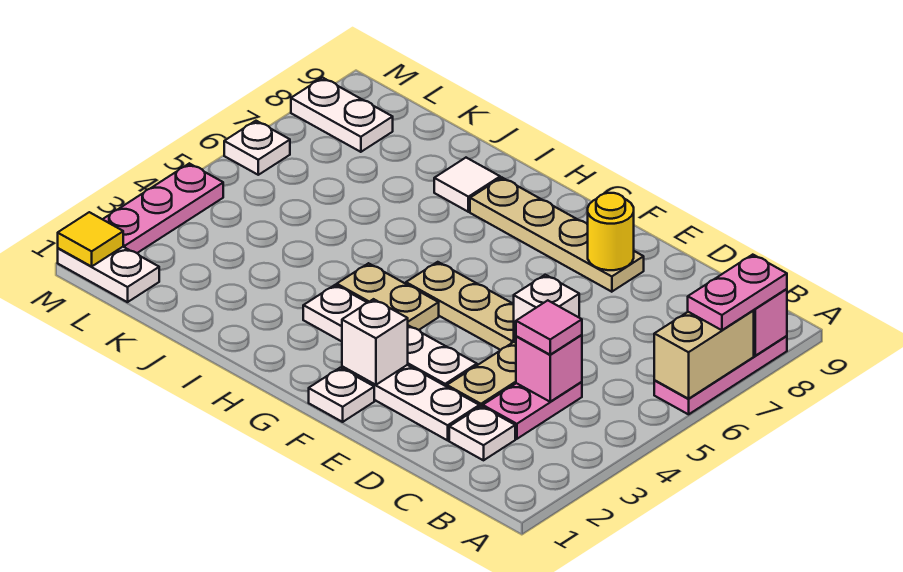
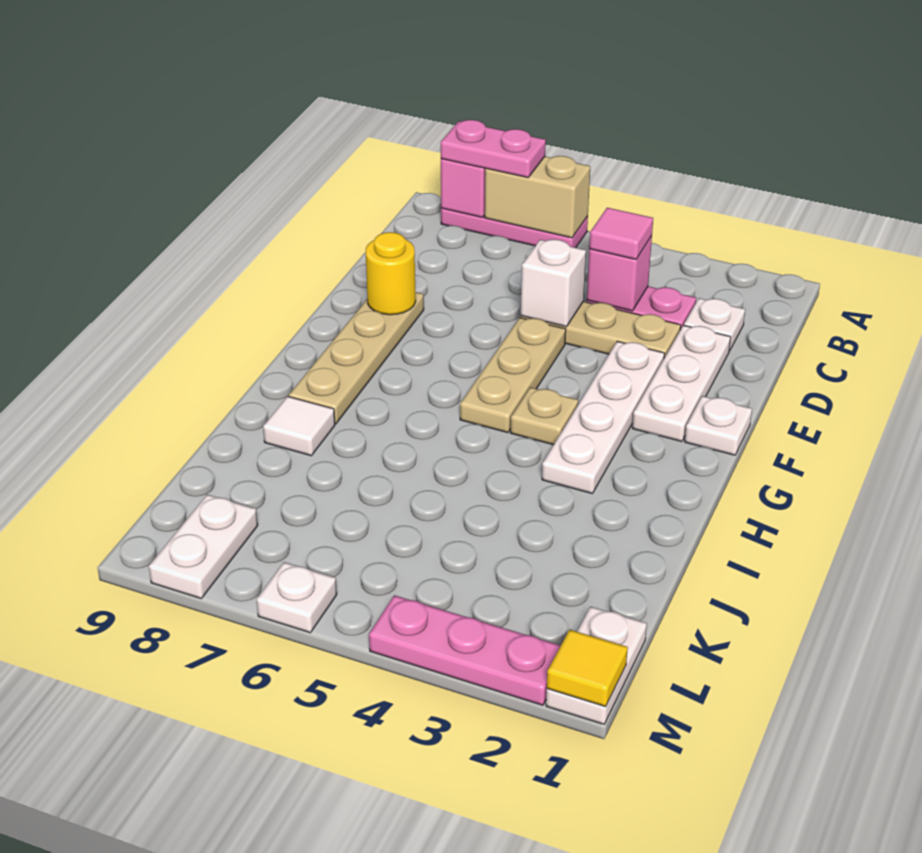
white brick F2 level 2 -> none
tan plate G4:H4 level 1 -> tan plate G4 level 1

